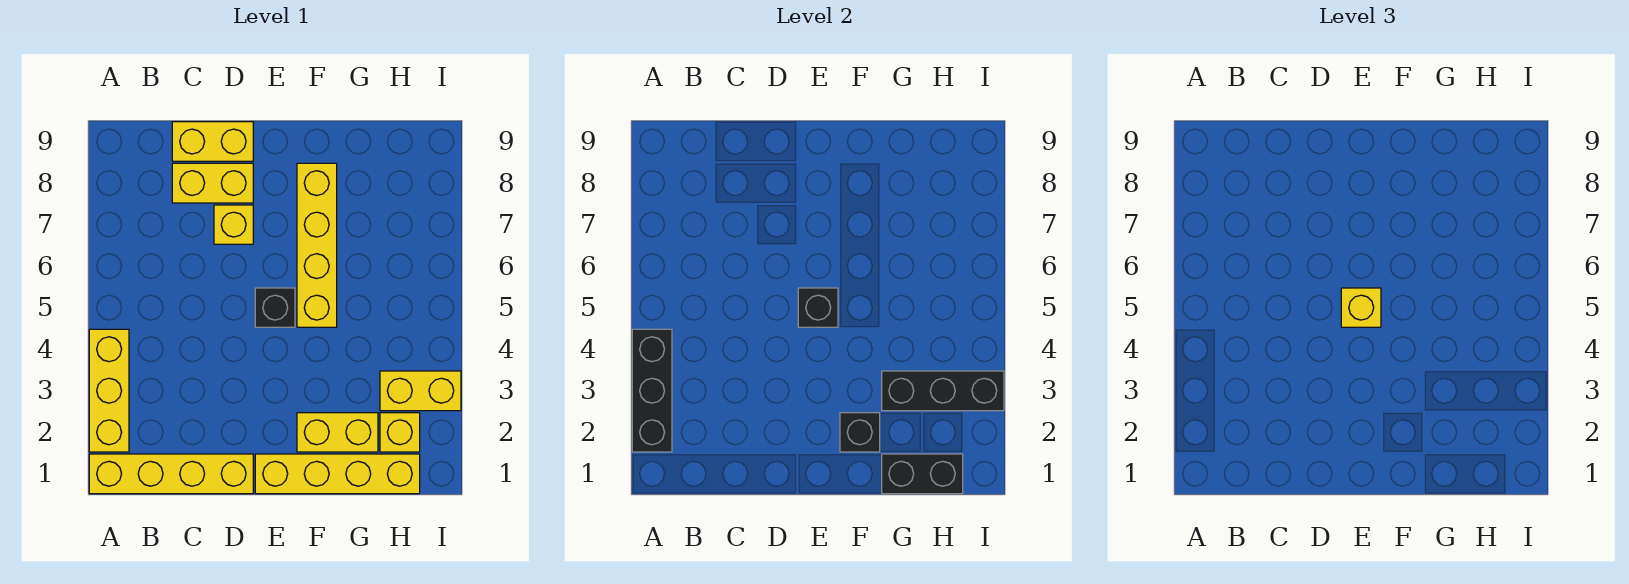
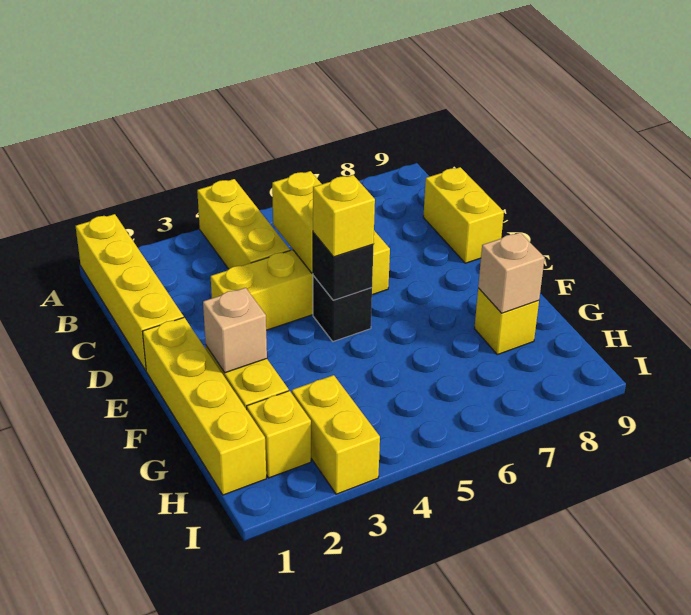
yellow brick A2:A4 level 1 -> yellow brick A4:C4 level 1
black brick A2:A4 level 2 -> none
yellow brick C8:D8 level 1 -> yellow brick C5:D5 level 2
yellow brick D7 level 1 -> yellow brick G8 level 1
black brick F2 level 2 -> tan brick F2 level 2
yellow brick F5:F8 level 1 -> yellow brick D3:D6 level 1
black brick G1:H1 level 2 -> none
black brick G3:I3 level 2 -> none
none -> tan brick G8 level 2

